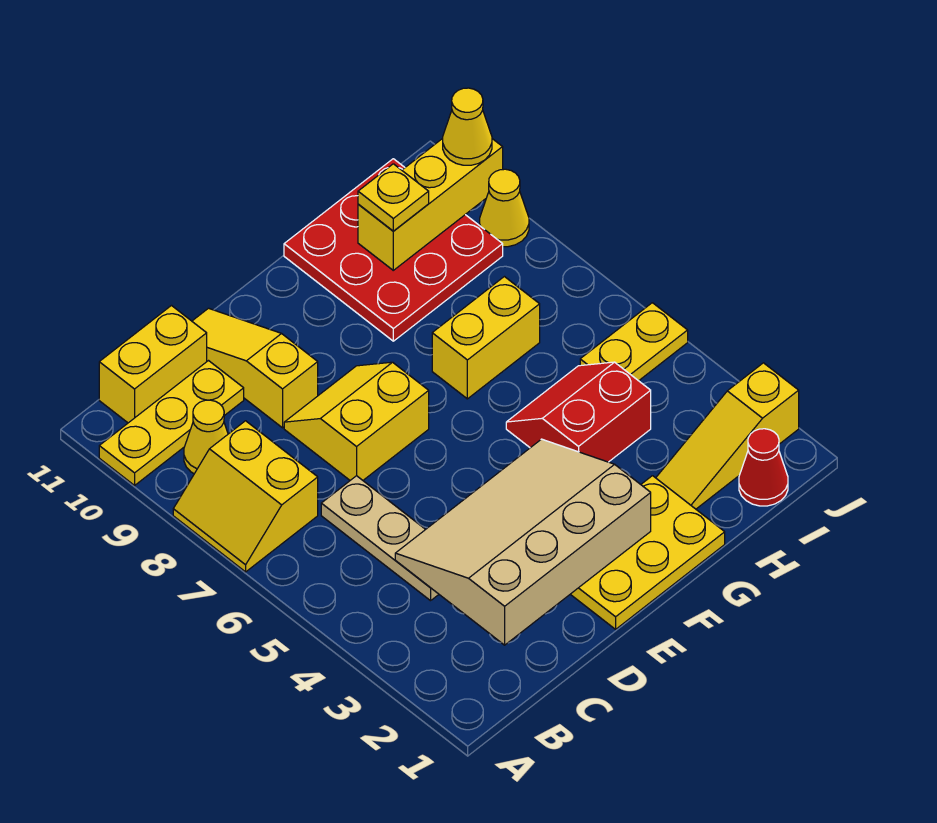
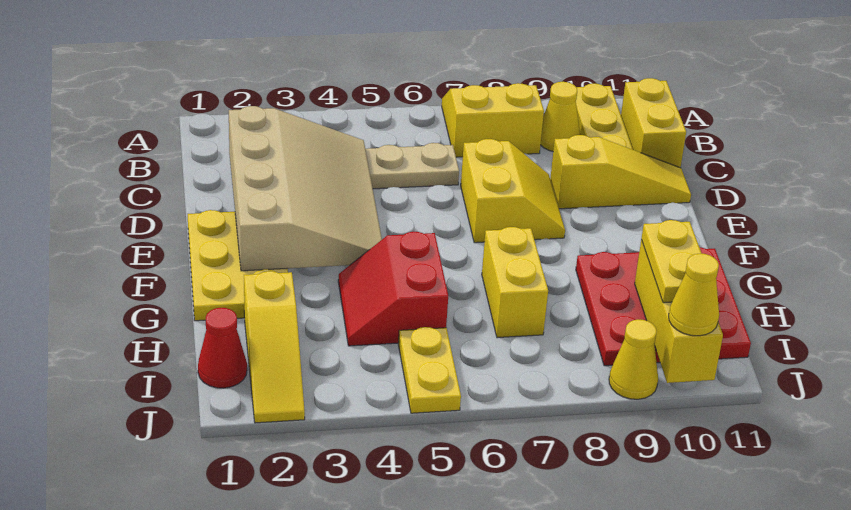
red slope G4:H5 level 1 top 4 -> red slope G4:H5 level 1 top 5
yellow slope H2:J2 level 1 top J -> yellow slope H2:J2 level 1 top H
yellow plate H10 level 3 -> yellow plate H10:I10 level 3

